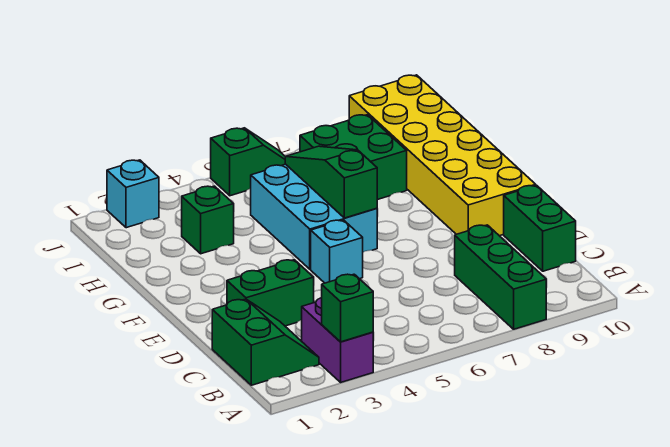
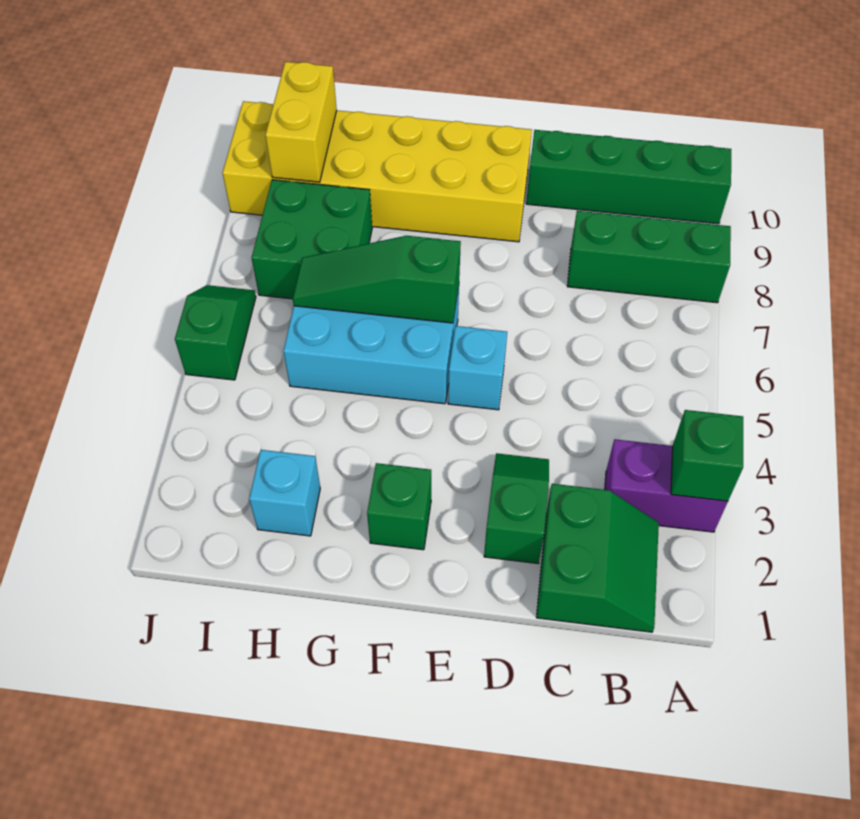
green slope B1:C2 level 1 top 1 -> green slope B1:C2 level 1 top C
green brick C10:D10 level 1 -> green brick A10:D10 level 1
green brick D2:D3 level 1 -> green slope D2:D3 level 1 top 2
green brick H3 level 1 -> green brick F2 level 1
none -> yellow brick I9:I10 level 2
cyan brick J2 level 1 -> cyan brick H2 level 1

